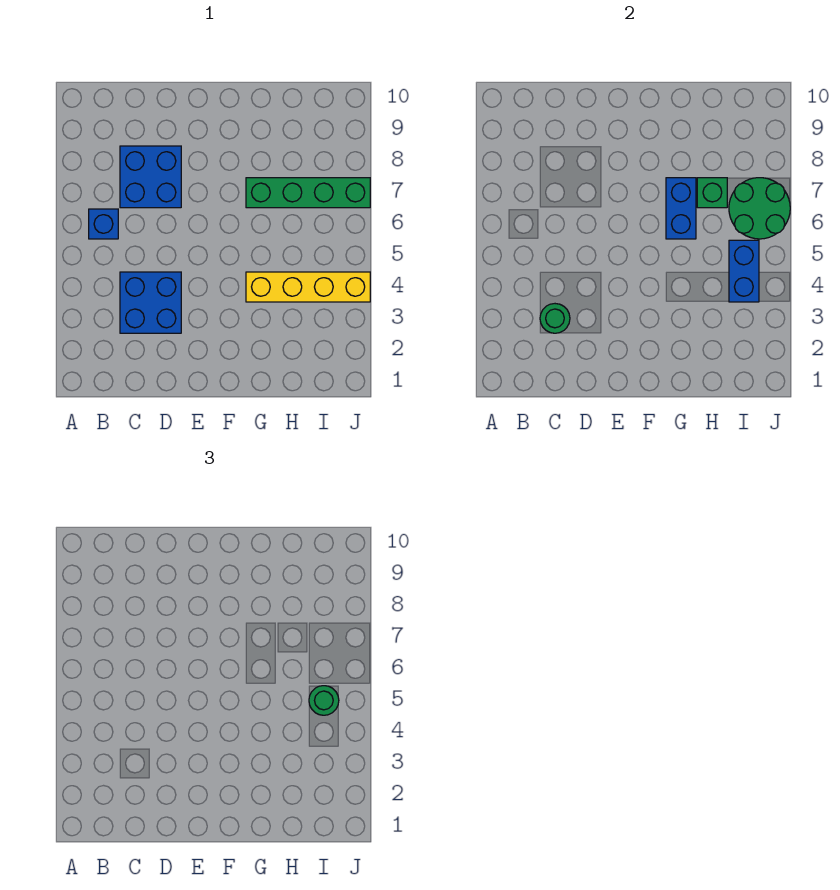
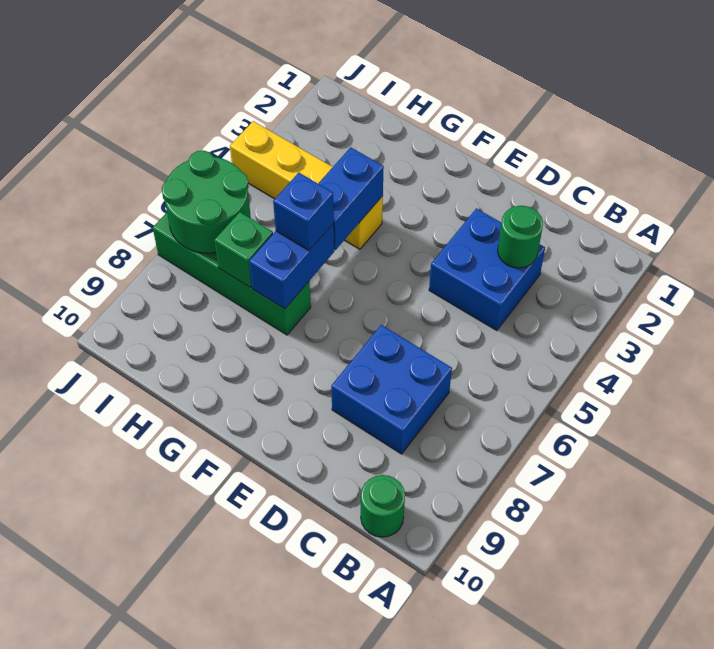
blue brick B6 level 1 -> blue brick G6 level 3
blue brick I4:I5 level 2 -> blue brick G4:G5 level 2
green round brick I5 level 3 -> green round brick B10 level 1

